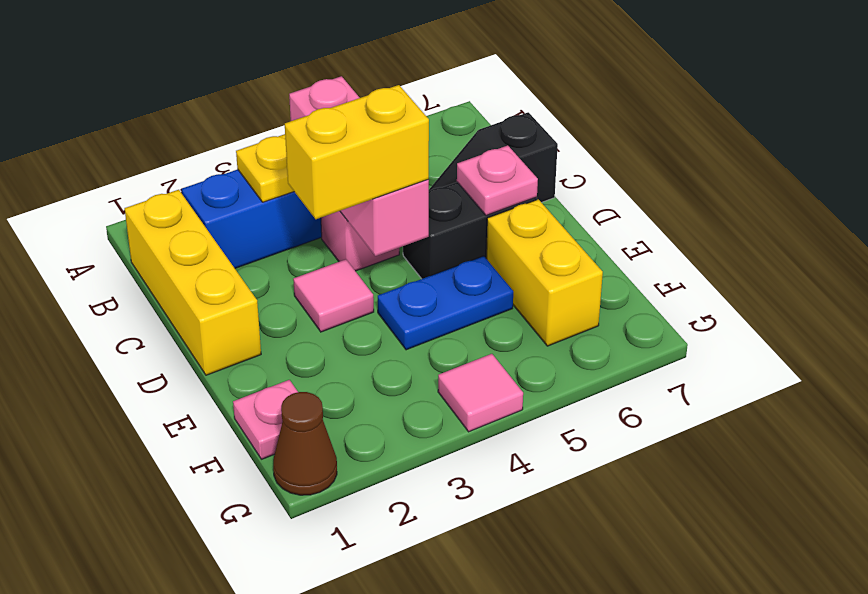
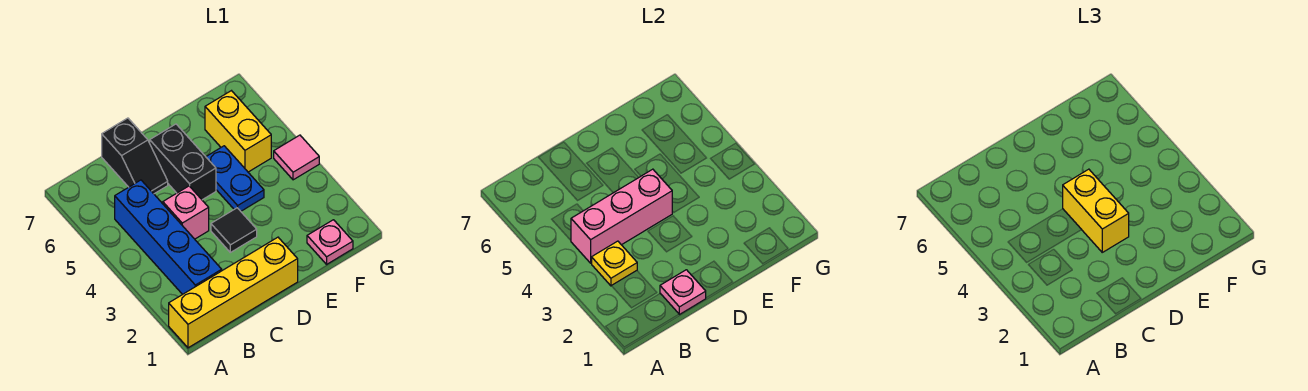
yellow brick B1:D1 level 1 -> yellow brick A1:D1 level 1
pink tile D3 level 1 -> black tile D3 level 1
pink plate D6 level 2 -> pink plate C1 level 2
yellow brick E6:F6 level 1 -> yellow brick F5:F6 level 1
brown cone G1 level 1 -> none

